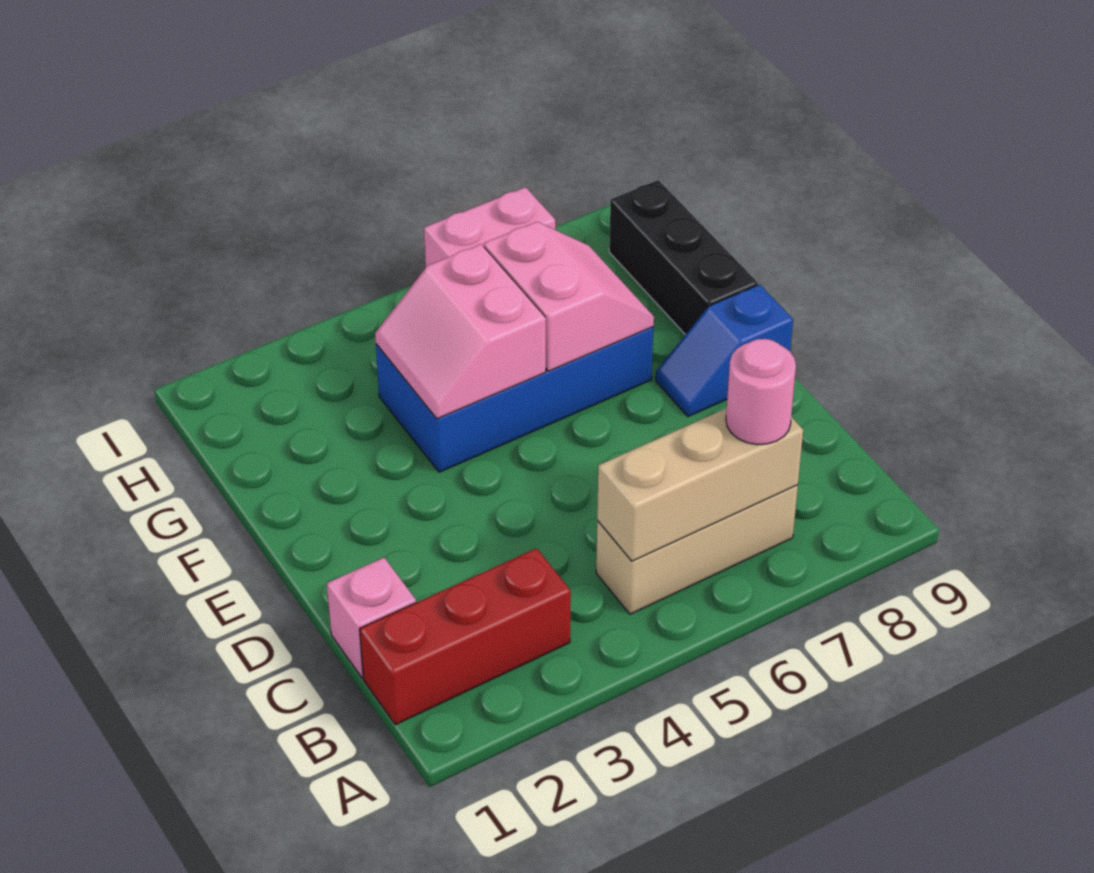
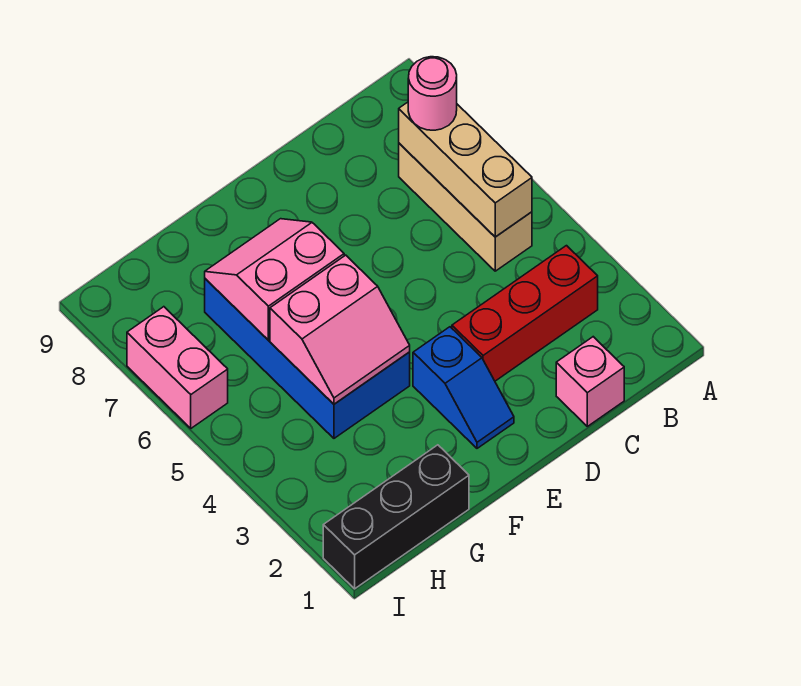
red brick B1:B3 level 1 -> red brick B3:D3 level 1
blue slope E8:E9 level 1 top 9 -> blue slope E2:E3 level 1 top 3
black brick F9:H9 level 1 -> black brick G1:I1 level 1

